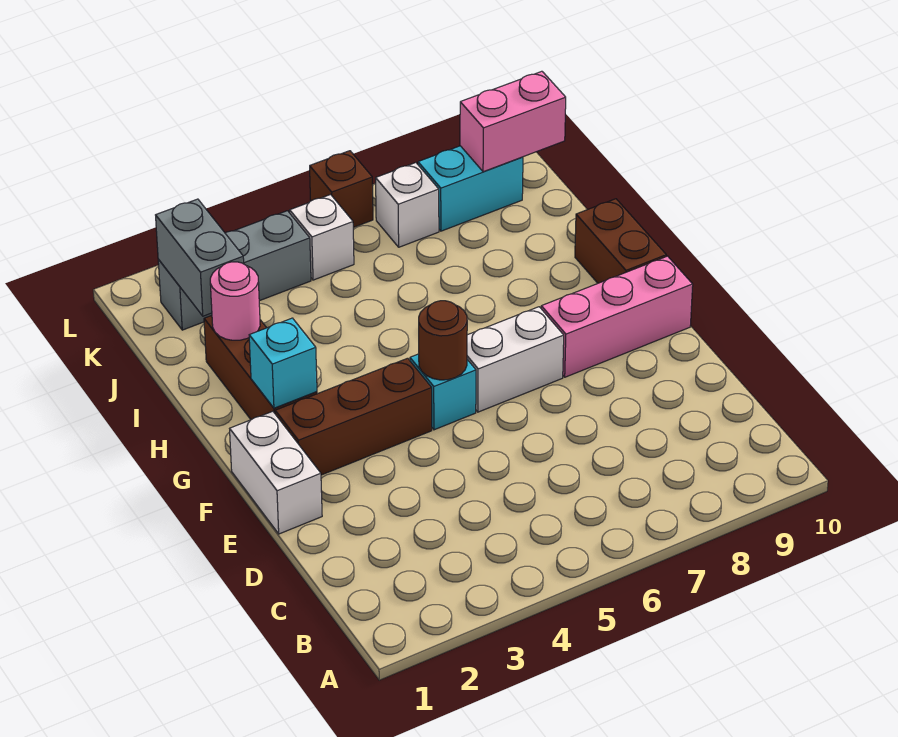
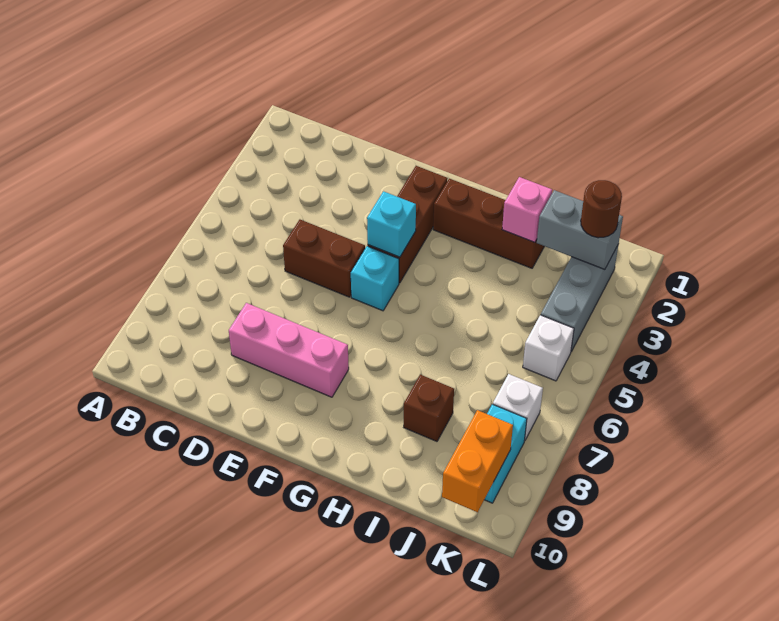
white brick E1:F1 level 1 -> none
brown round brick F5 level 2 -> brown round brick K2 level 3
white brick F6:F7 level 1 -> none
pink brick F8:F10 level 1 -> pink brick D8:F8 level 1
cyan brick G2 level 2 -> cyan brick F4 level 2
brown brick G10:H10 level 1 -> brown brick D5:E5 level 1
pink round brick I2 level 2 -> pink brick I2 level 2
pink brick K9:K10 level 2 -> orange brick K9:K10 level 2
brown brick L6 level 1 -> brown brick I8 level 1

